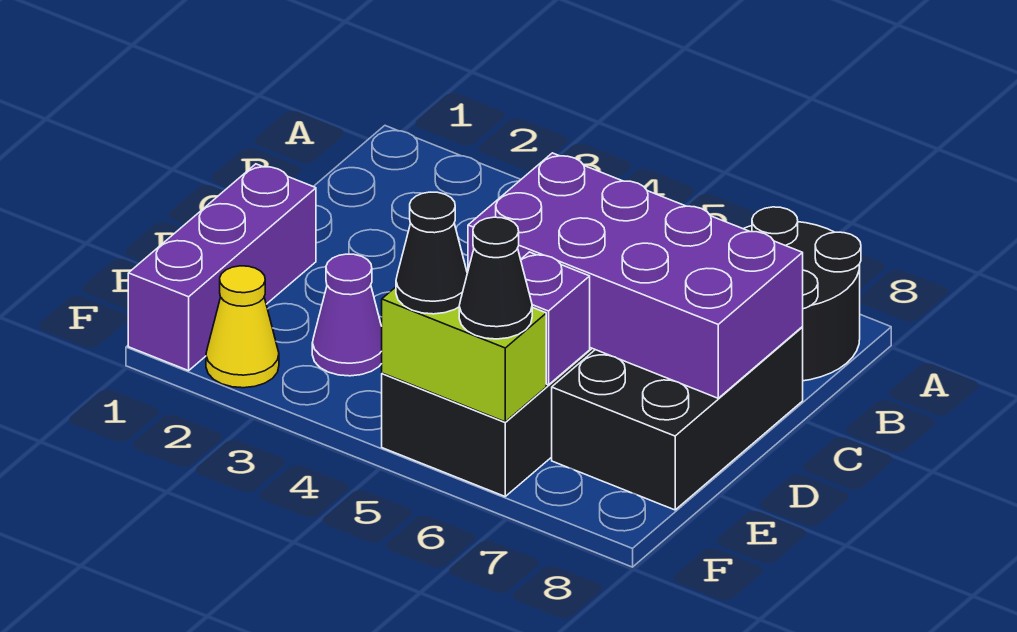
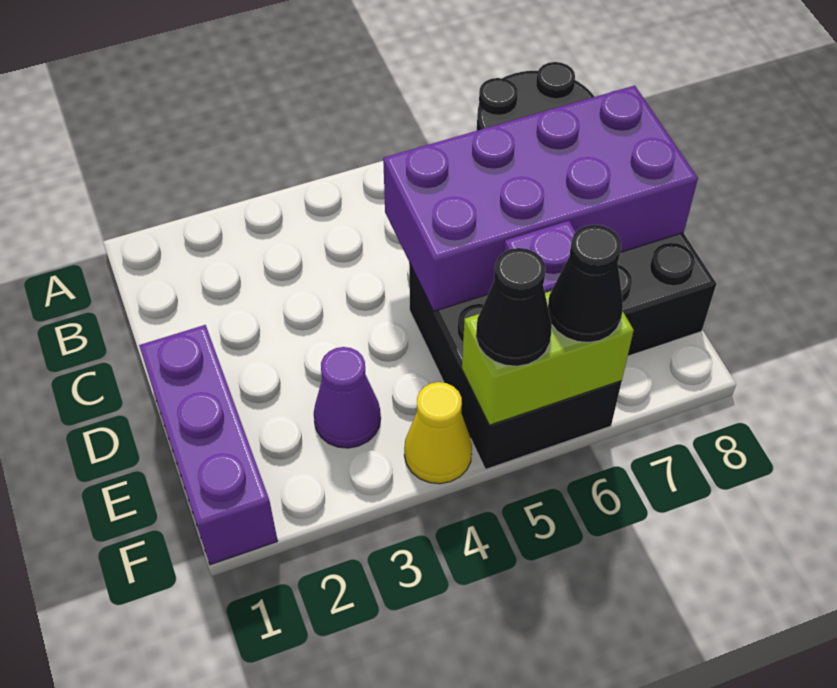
yellow cone F2 level 1 -> yellow cone F4 level 1

